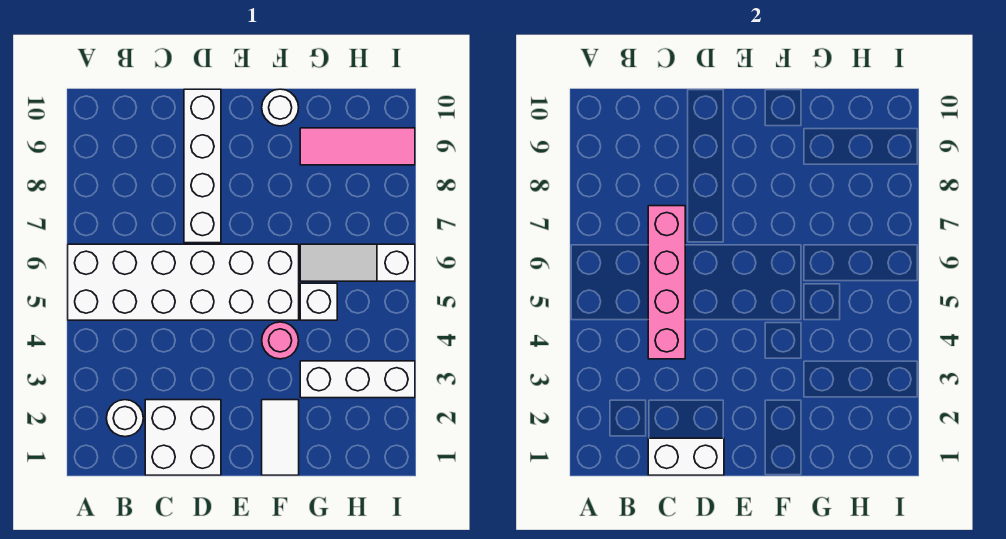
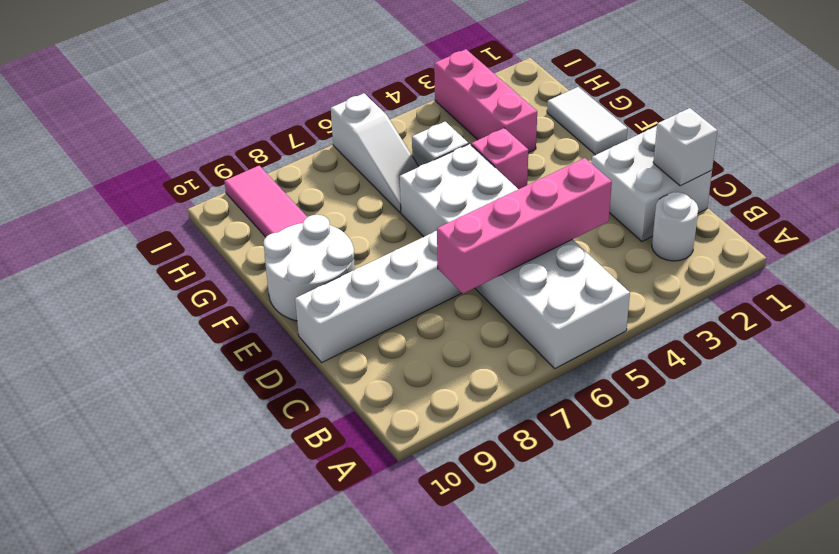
white brick C1:D1 level 2 -> white brick C1 level 2
white tile F1:F2 level 1 -> white tile F1:G1 level 1
pink round brick F4 level 1 -> pink brick F4 level 1
white round brick F10 level 1 -> white round brick E9:F10 level 1
white brick G3:I3 level 1 -> pink brick G3:I3 level 1

